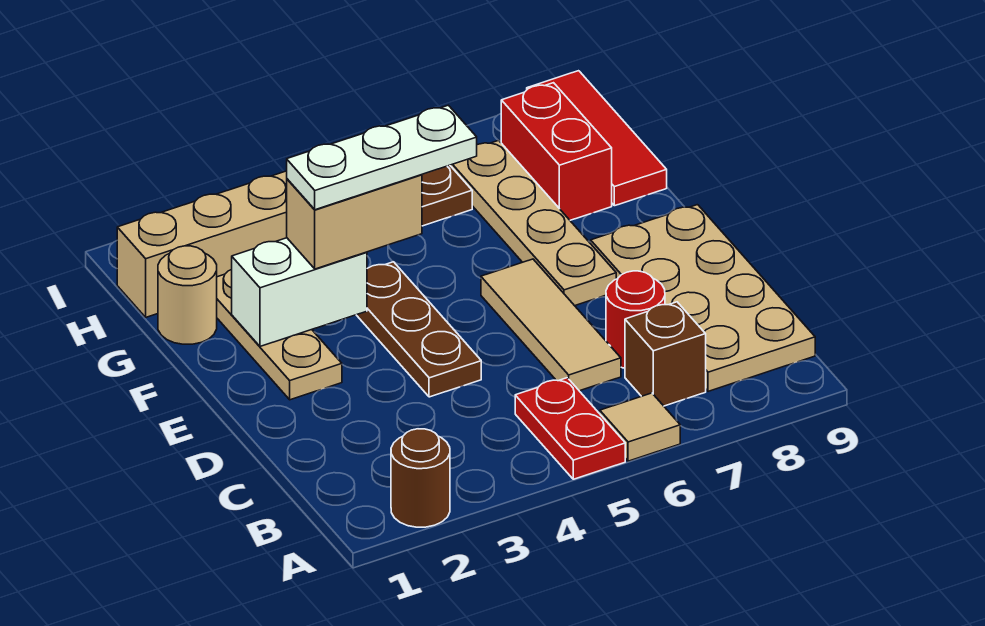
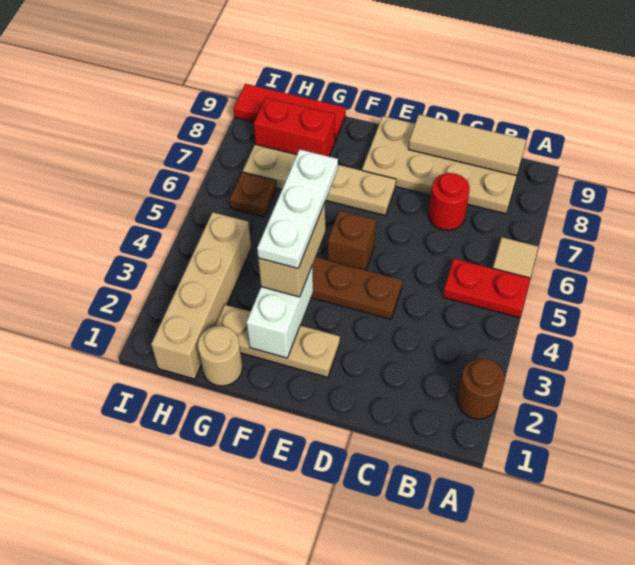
brown brick B7 level 1 -> brown brick E5 level 1
tan tile C6:E6 level 1 -> tan tile B9:D9 level 2

